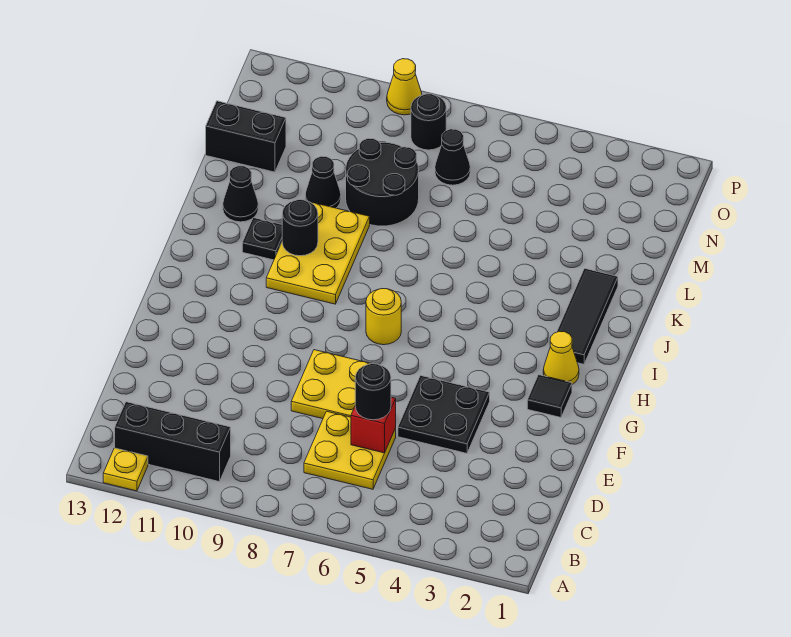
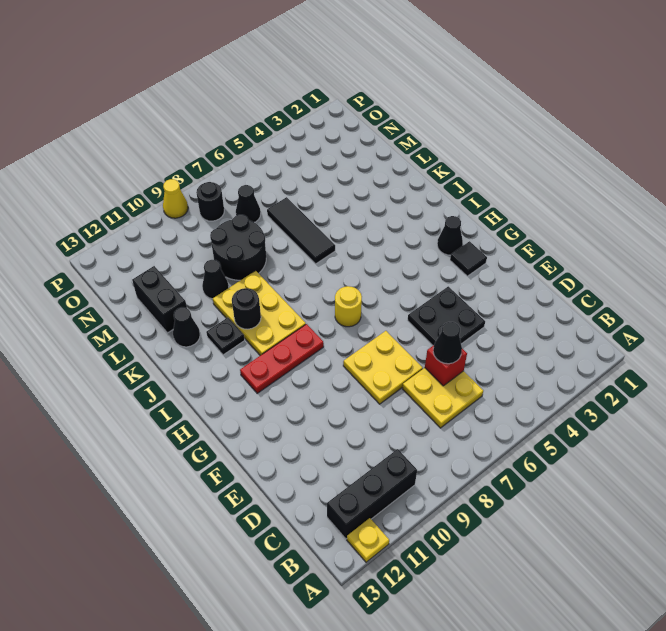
black round brick D6 level 3 -> black cone D6 level 3
yellow cone H2 level 1 -> black cone H2 level 1
none -> red plate H9:H11 level 1
black tile I2:K2 level 1 -> black tile K6:M6 level 1
black brick M12:M13 level 1 -> black brick L12:M12 level 1

